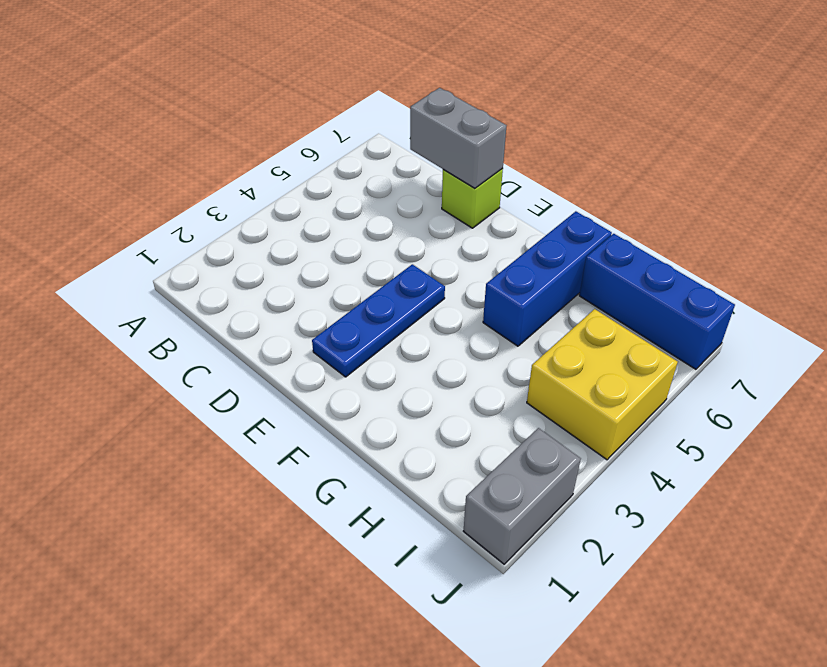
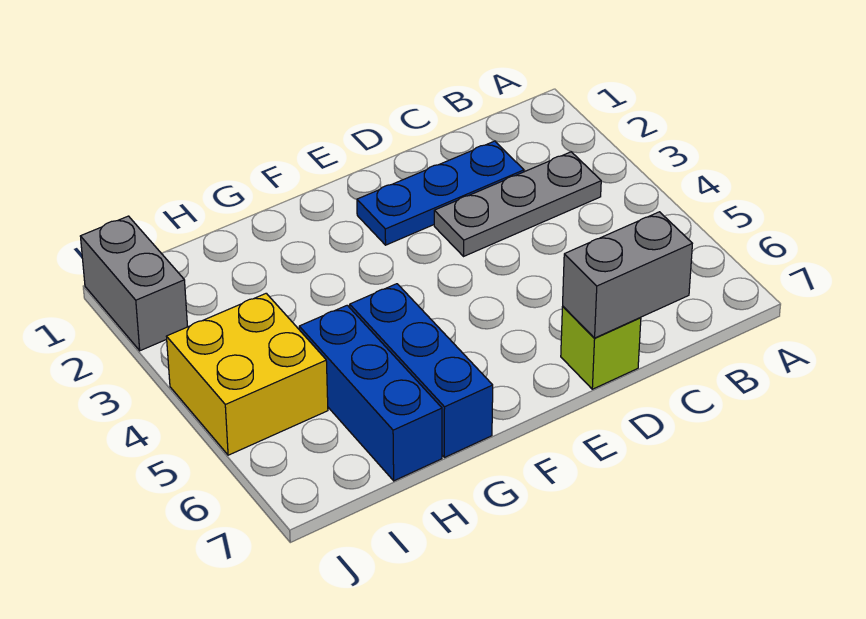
none -> grey plate B3:D3 level 1
blue plate E2:E4 level 1 -> blue plate C2:E2 level 1
blue brick H7:J7 level 1 -> blue brick H5:H7 level 1

